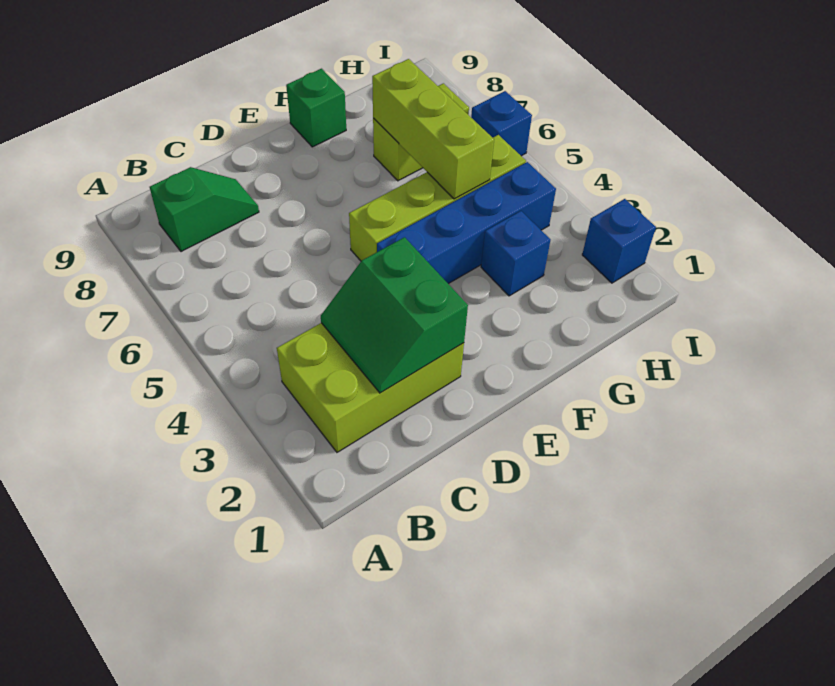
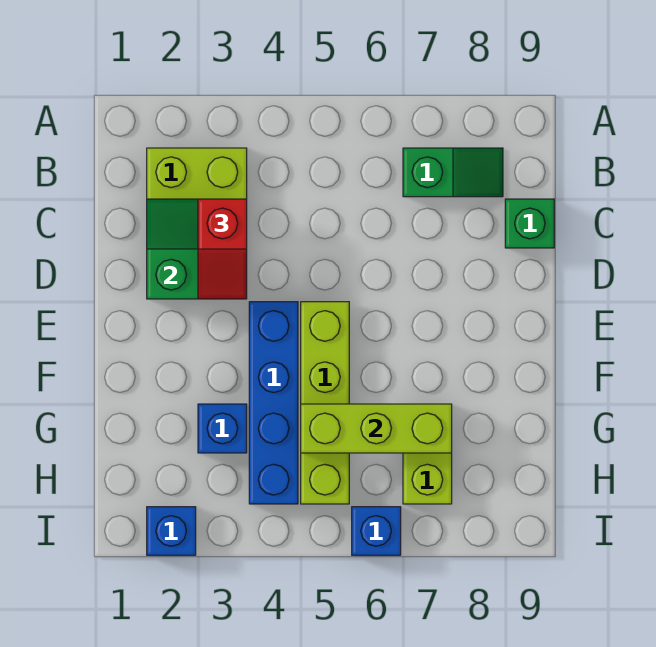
green slope B8:C8 level 1 top B -> green slope B7:B8 level 1 top 7
none -> red slope C3:D3 level 3 top C
green brick F9 level 1 -> green brick C9 level 1

